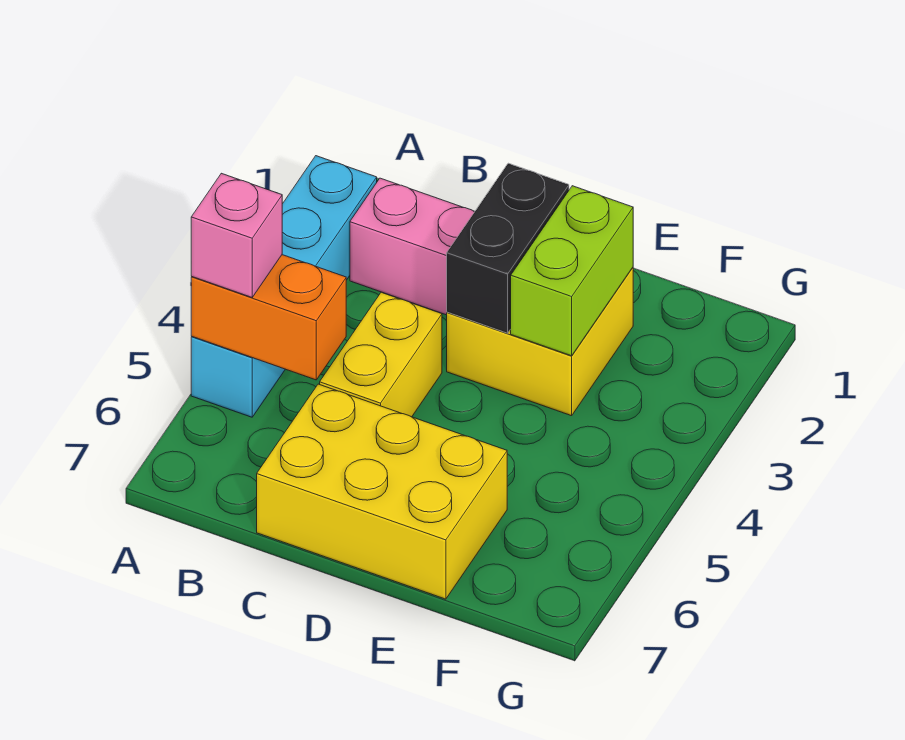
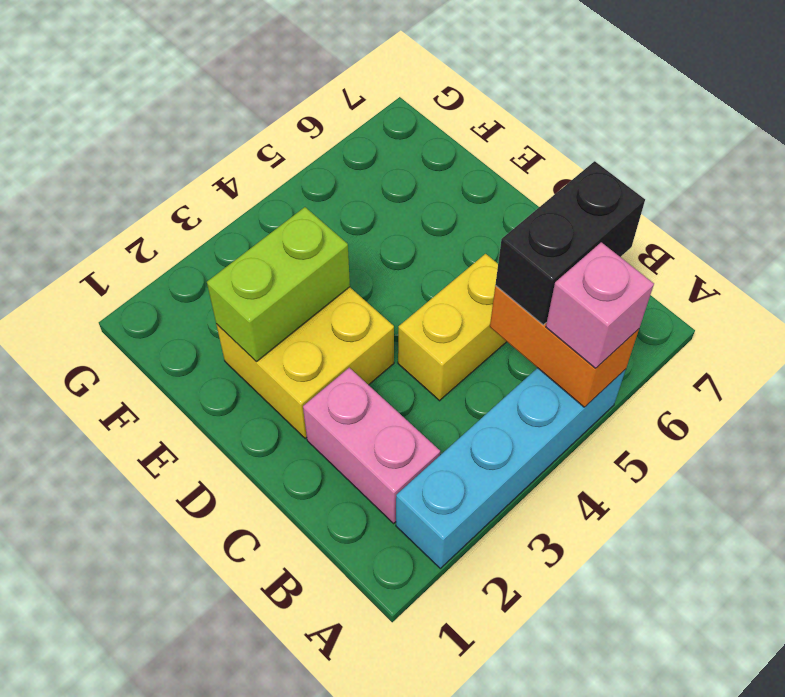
yellow brick C6:E7 level 1 -> none
black brick D2:D3 level 2 -> black brick B5:B6 level 3

